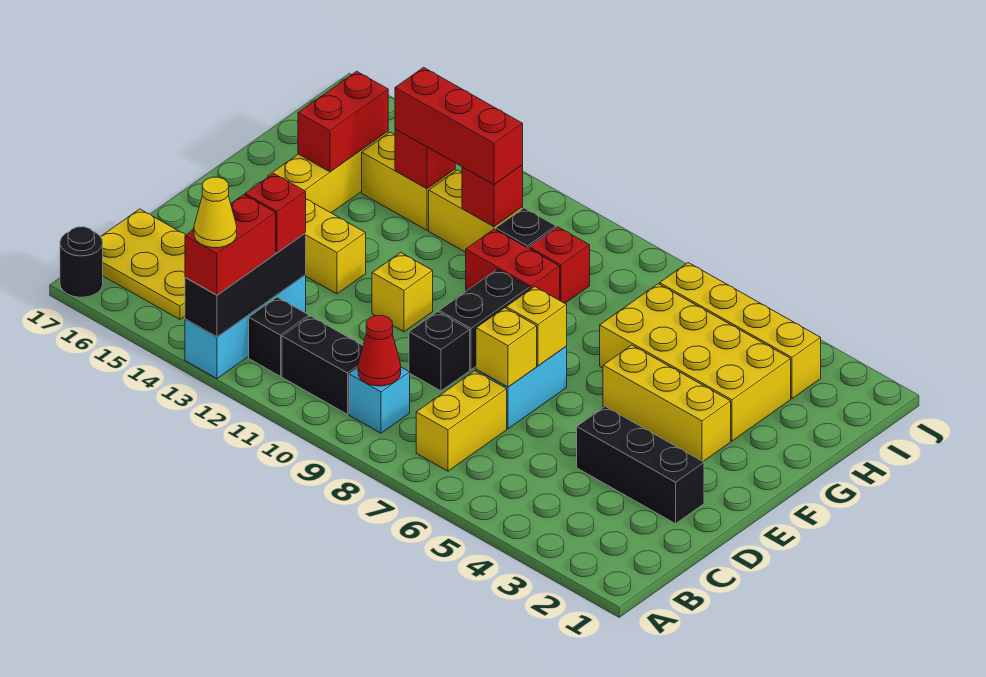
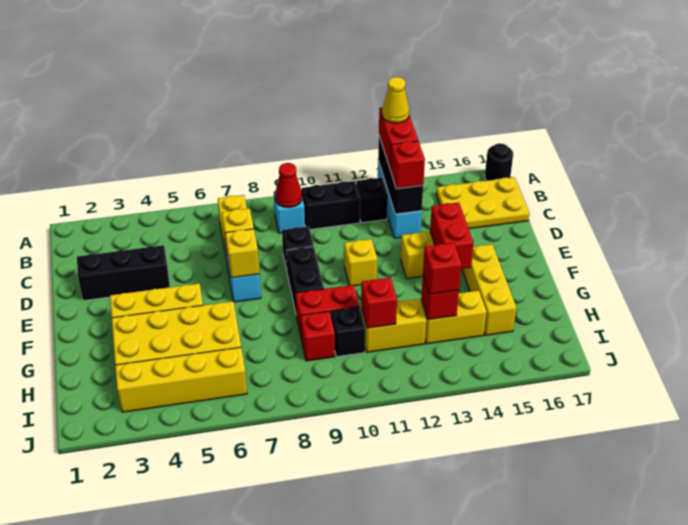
red brick G15:H15 level 2 -> red brick E14:F14 level 2
red brick H11:H13 level 3 -> red brick H13 level 3

